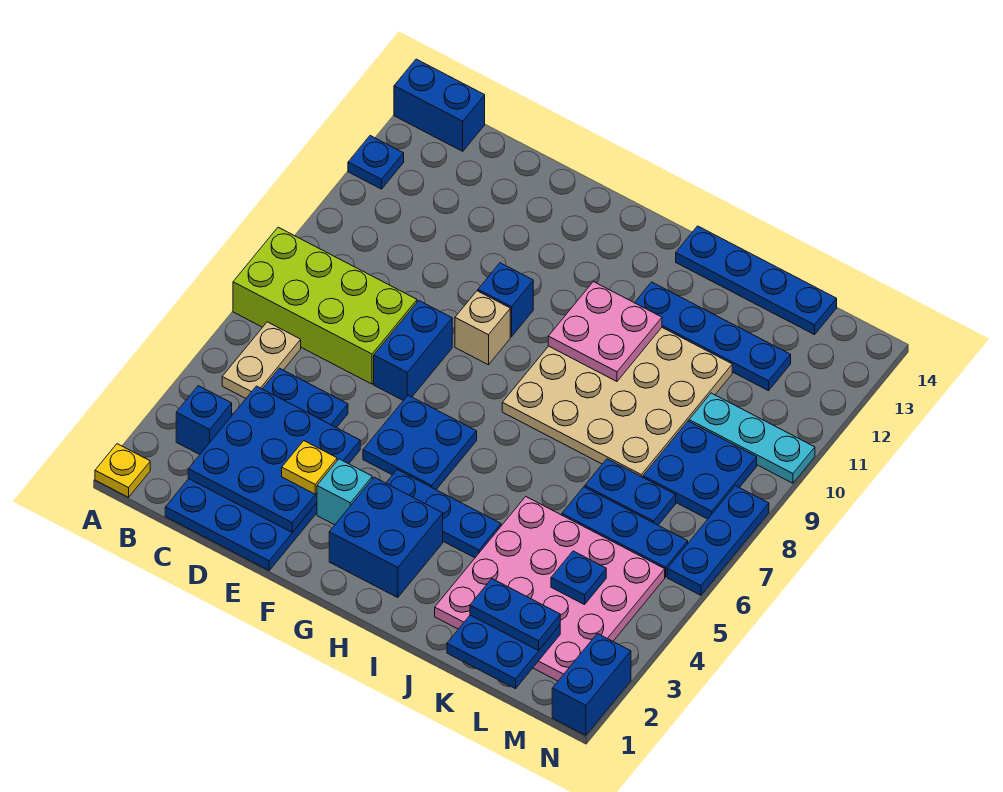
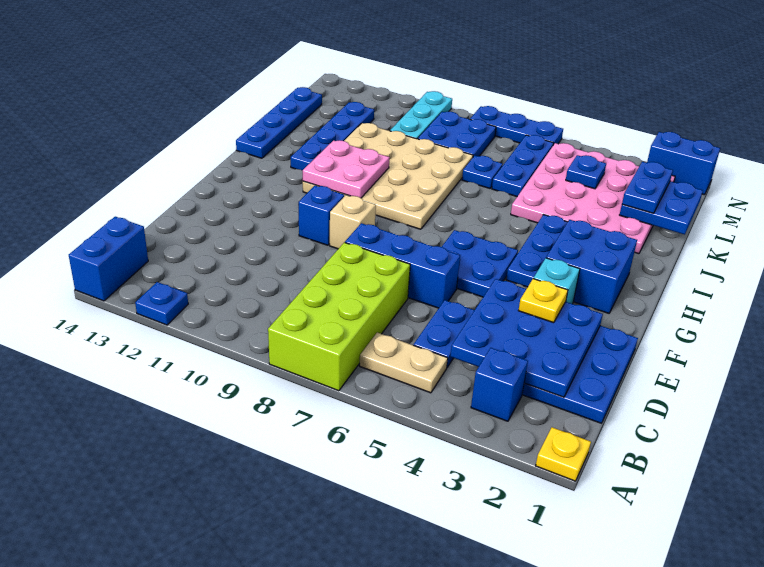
blue brick E7:E8 level 1 -> blue brick E6:E8 level 1
blue plate K7:L7 level 1 -> blue plate K7 level 1

